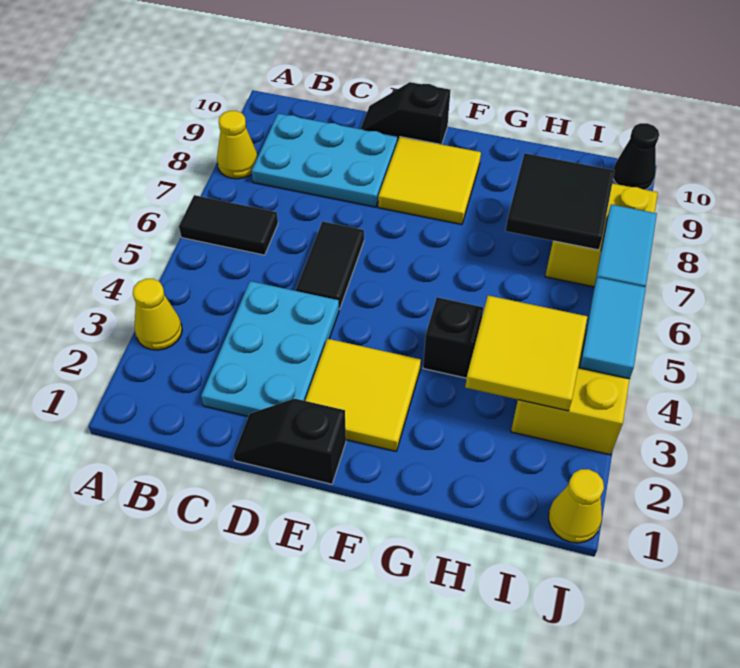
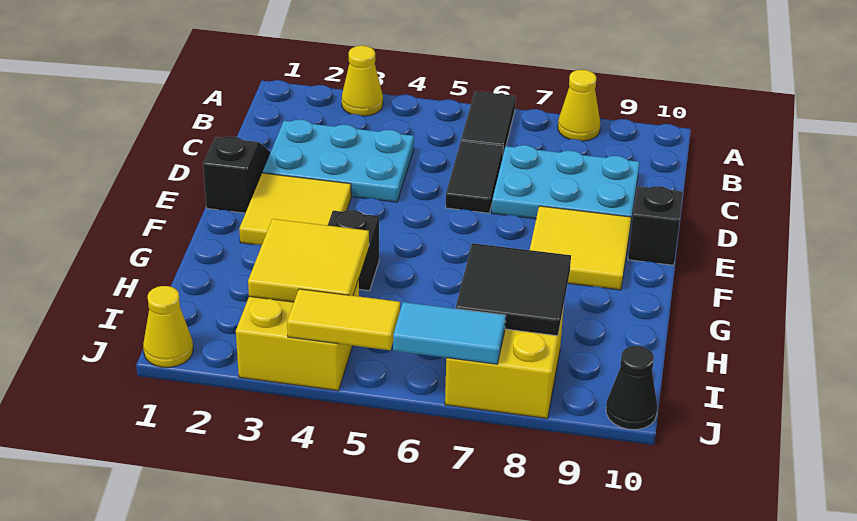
cyan plate B8:D9 level 1 -> cyan plate C7:D9 level 1
black tile D5:D6 level 1 -> black tile C6:D6 level 1
cyan tile J4:J5 level 2 -> yellow tile J4:J5 level 2

